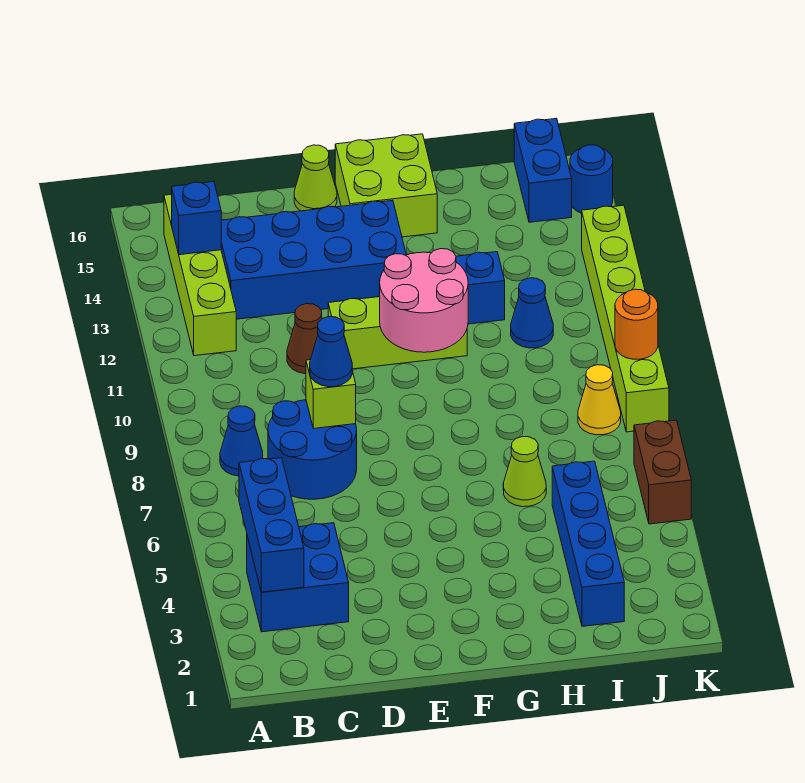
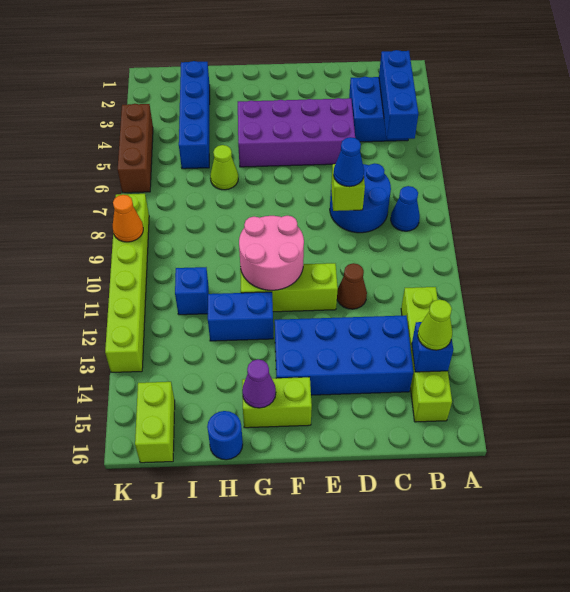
none -> purple brick D4:G5 level 1
lime cone E16 level 1 -> lime cone B14 level 3
lime brick F15:G16 level 1 -> lime brick F15:G15 level 1
none -> purple cone G15 level 2
blue cone I11 level 1 -> blue brick I11 level 1
yellow cone J8 level 1 -> none
blue brick J15:J16 level 1 -> lime brick J15:J16 level 1
brown brick K5:K6 level 1 -> brown brick K4:K6 level 1
orange round brick K9 level 2 -> orange cone K9 level 2
blue round brick K15 level 1 -> blue round brick H16 level 1

